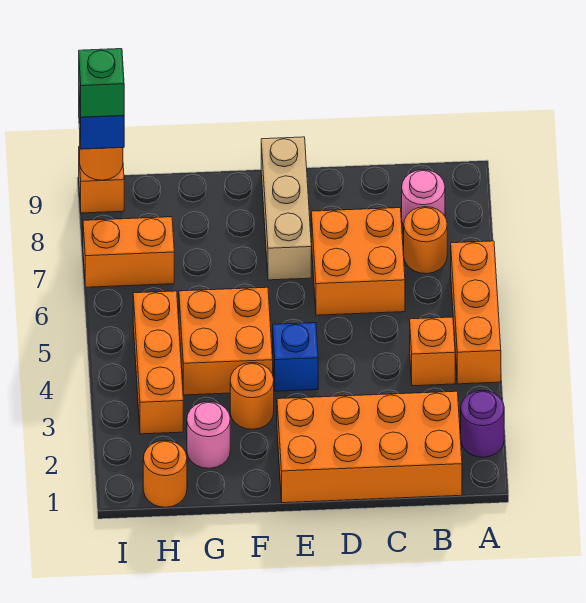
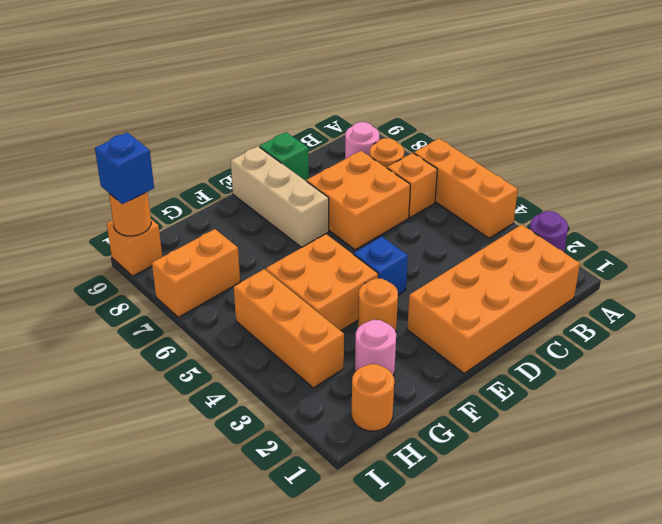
orange brick B4 level 1 -> orange brick B6 level 1
green brick I9 level 4 -> green brick D9 level 1

